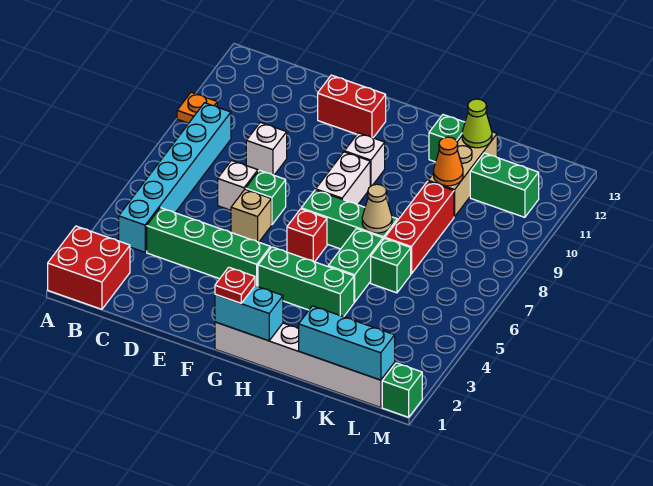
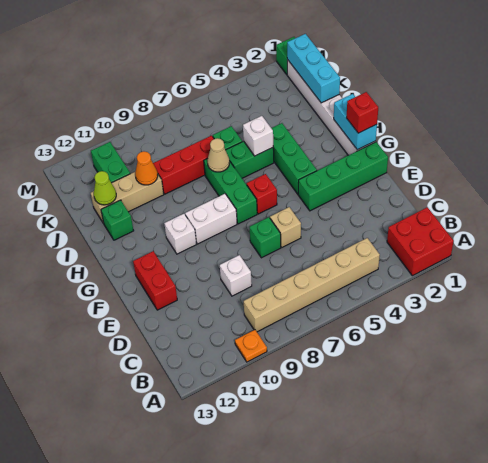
cyan brick B4:B9 level 1 -> tan brick B4:B9 level 1
green brick C4:F4 level 1 -> green brick F1:F4 level 1
white brick D7 level 1 -> white brick I5 level 2
red plate G1 level 3 -> red brick G1 level 3

